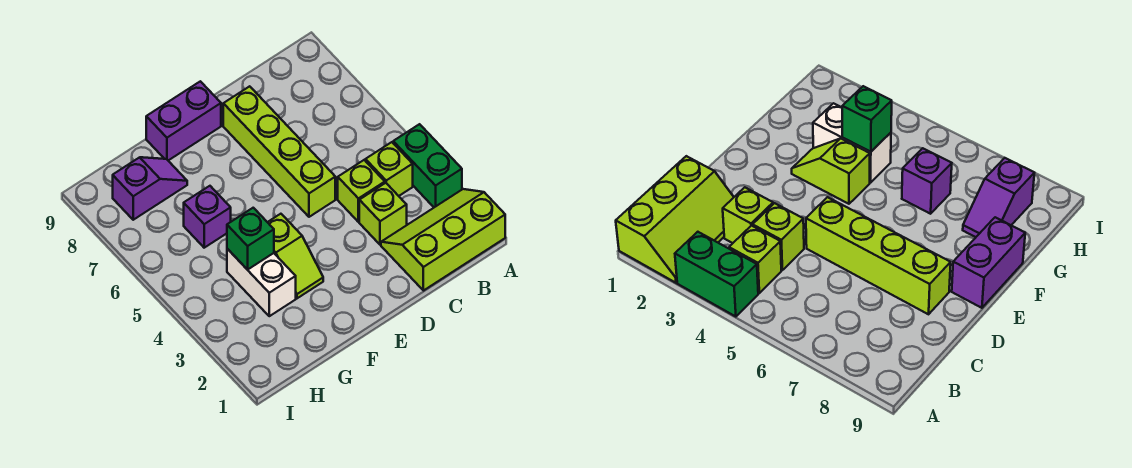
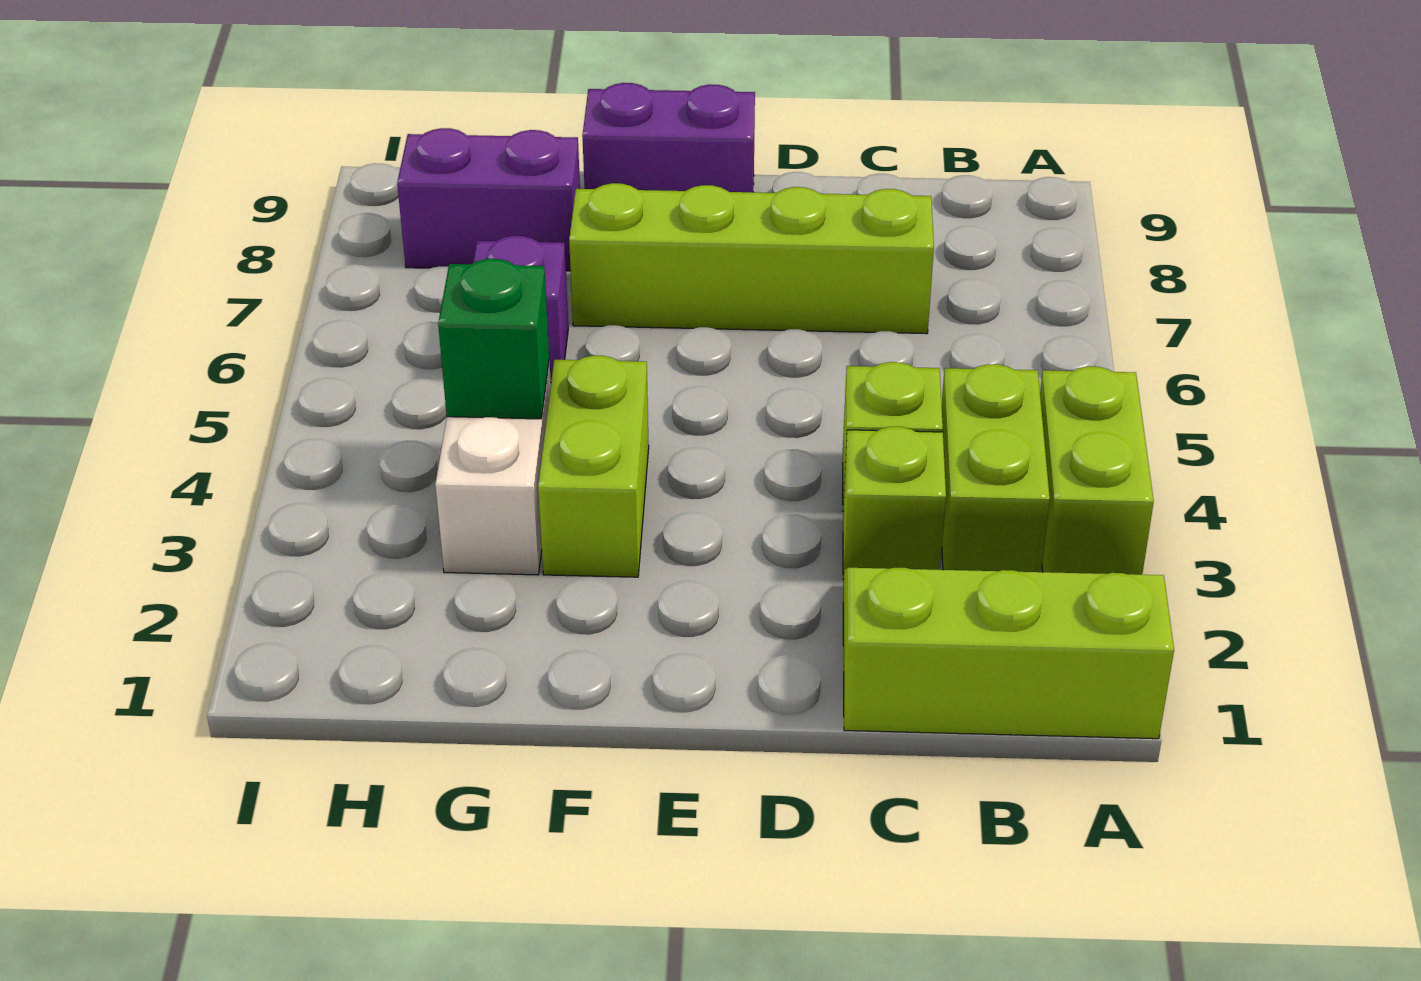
green brick A3:A4 level 1 -> lime brick A3:A4 level 1
lime brick B4 level 1 -> lime brick B3:B4 level 1
lime brick D5:D8 level 1 -> lime brick C7:F7 level 1
lime slope F3:F4 level 1 top 4 -> lime brick F3:F4 level 1
purple slope G8:H8 level 1 top H -> purple brick G8:H8 level 1

